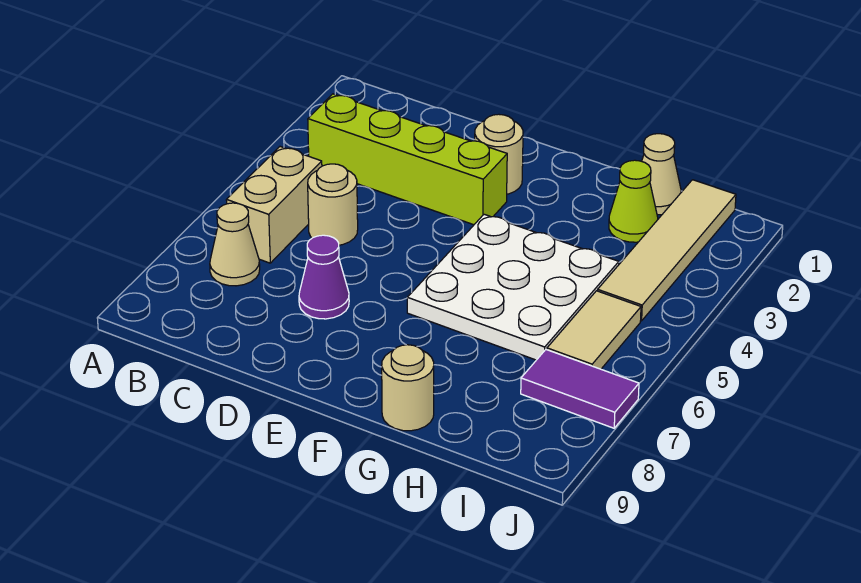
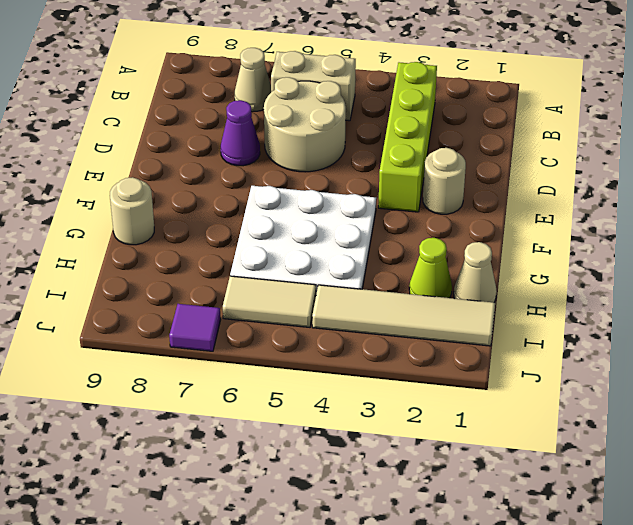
tan round brick C5 level 1 -> tan round brick C5:D6 level 1
purple tile I7:J7 level 1 -> purple tile J7 level 1

